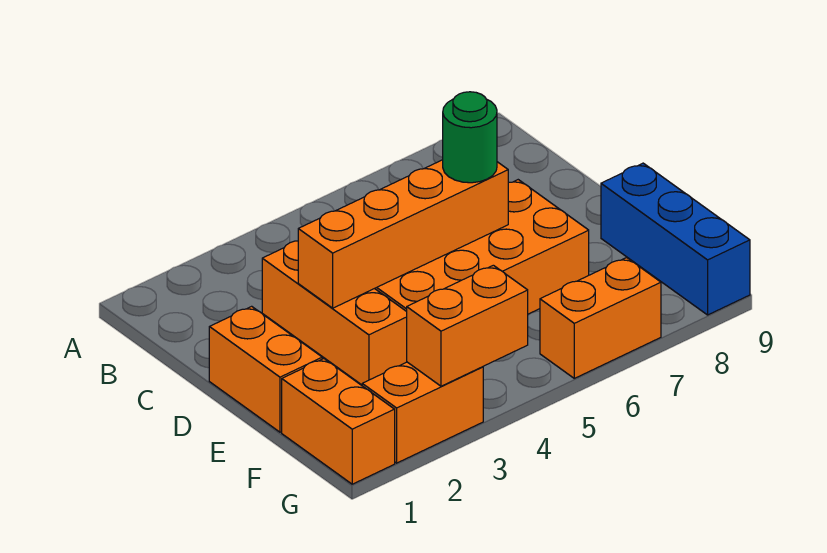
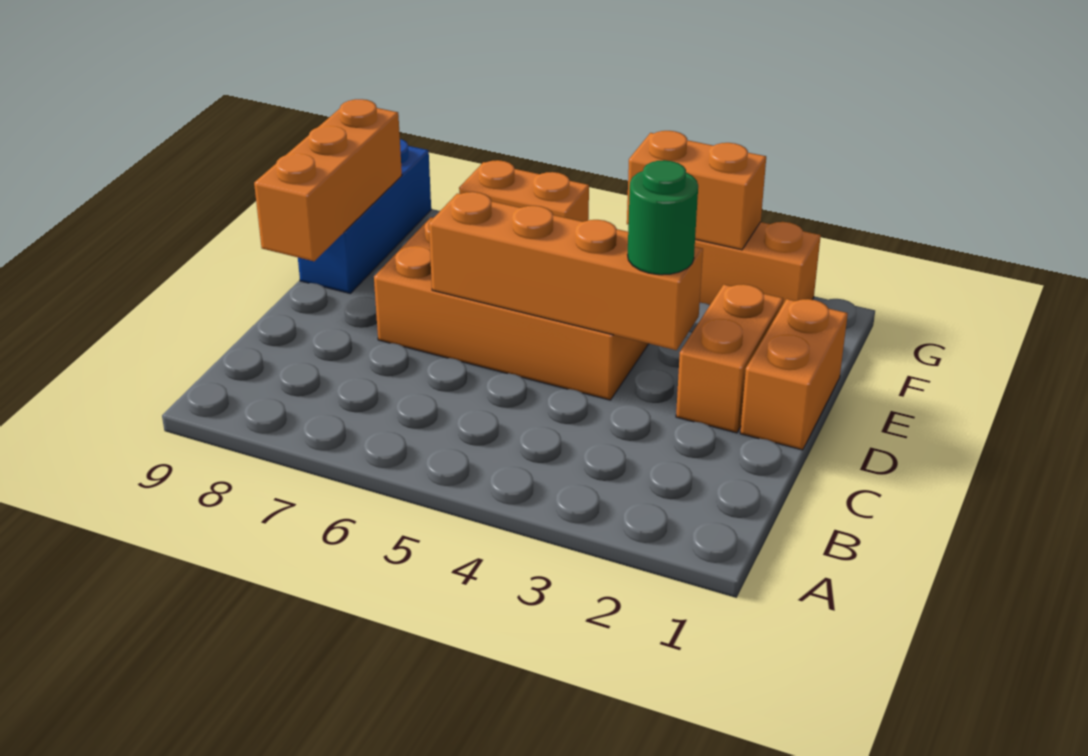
orange brick C3:E3 level 1 -> orange brick D9:F9 level 2
green round brick D6 level 3 -> green round brick D3 level 3
orange brick F1:G1 level 1 -> orange brick D2:E2 level 1

